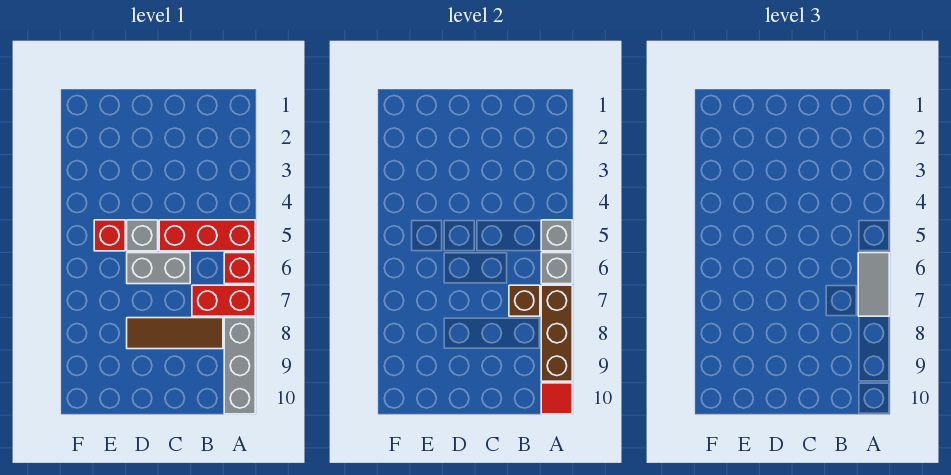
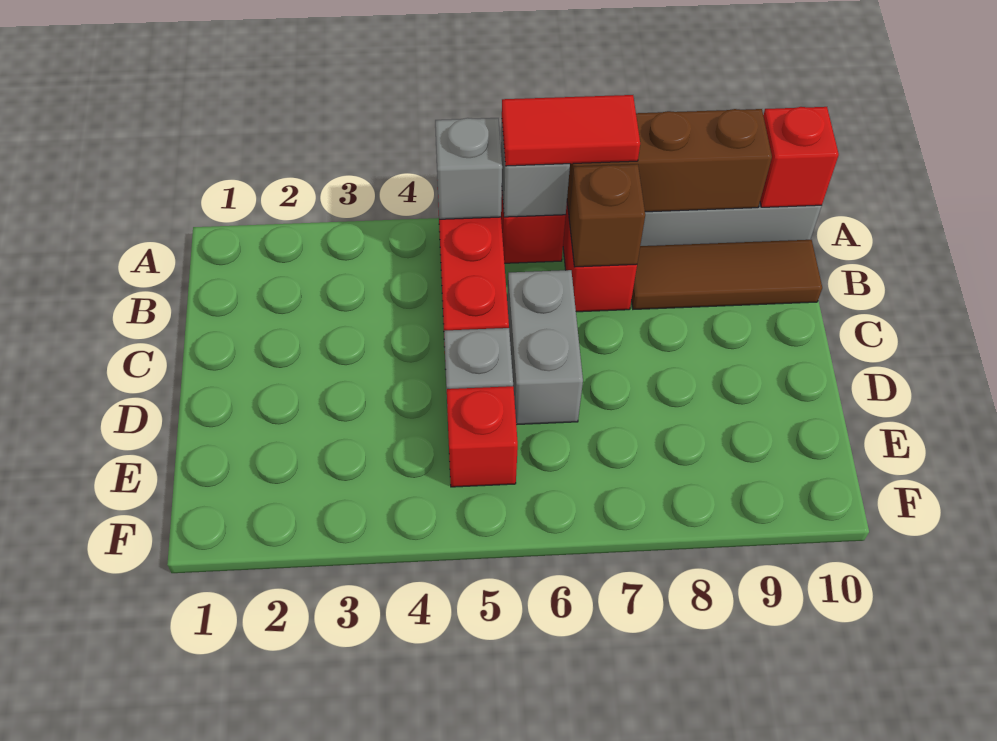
grey tile A6:A7 level 3 -> red tile A6:A7 level 3
red tile A10 level 2 -> red brick A10 level 2
brown tile B8:D8 level 1 -> brown tile B8:B10 level 1

